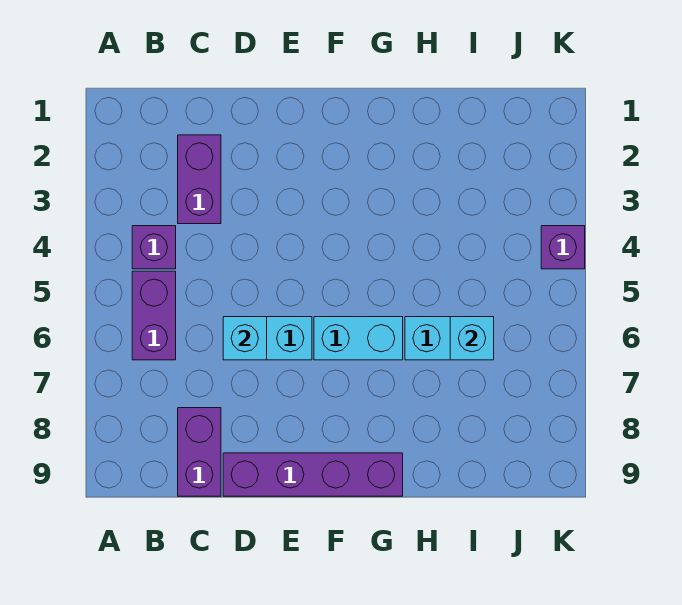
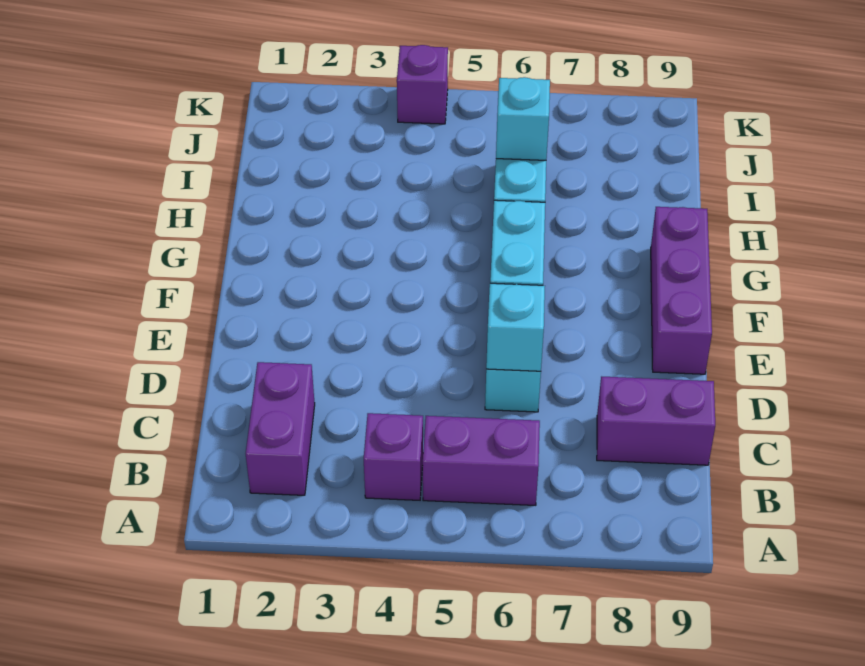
purple brick C2:C3 level 1 -> purple brick B2:C2 level 1
purple brick D9:G9 level 1 -> purple brick E9:G9 level 1

